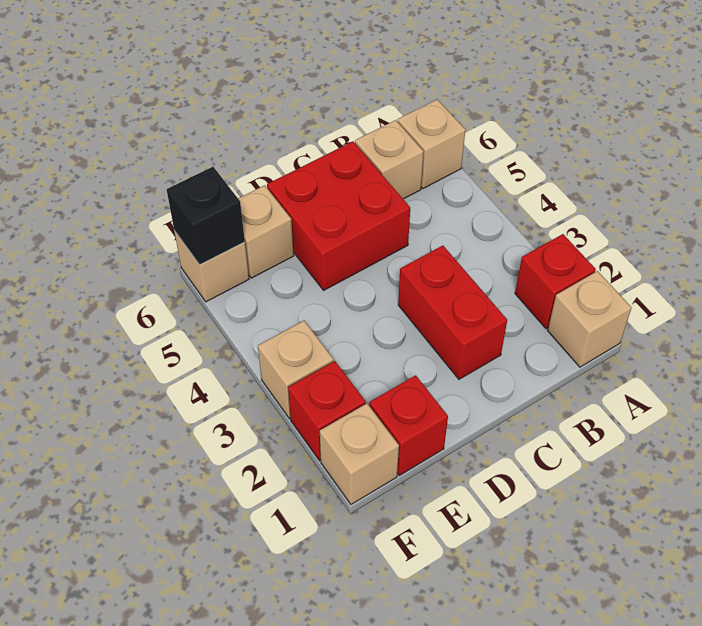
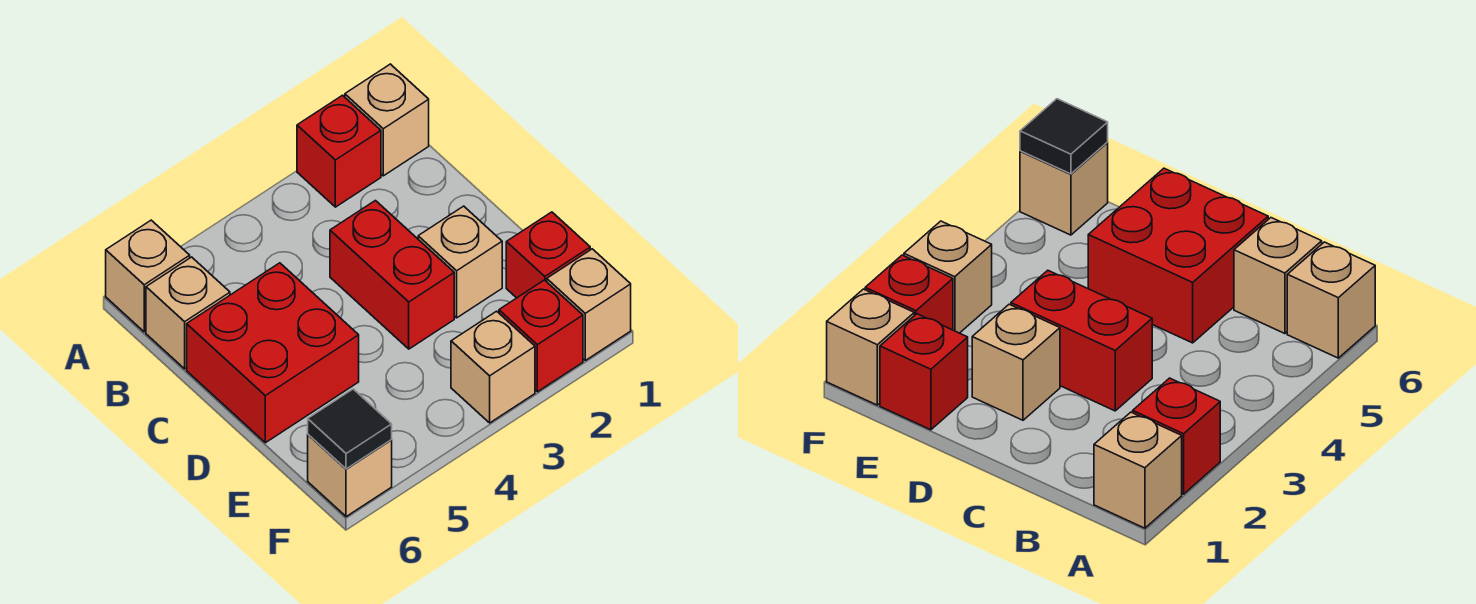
red brick C2:C3 level 1 -> red brick C3:D3 level 1
tan brick E6 level 1 -> tan brick D2 level 1
black brick F6 level 2 -> black tile F6 level 2

